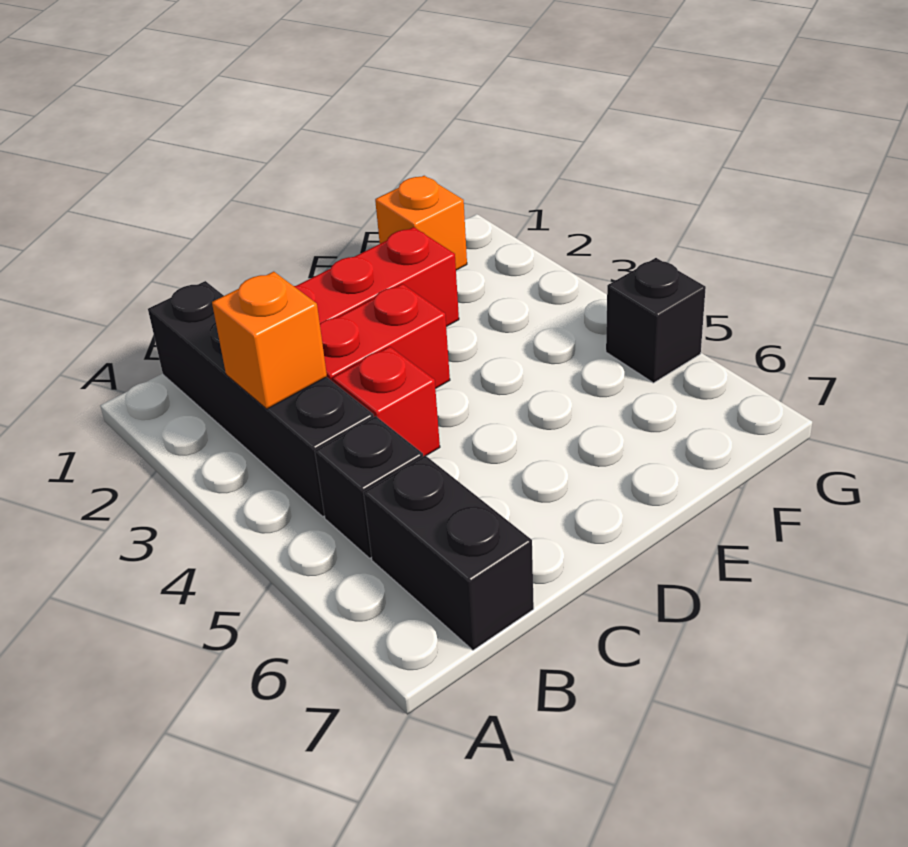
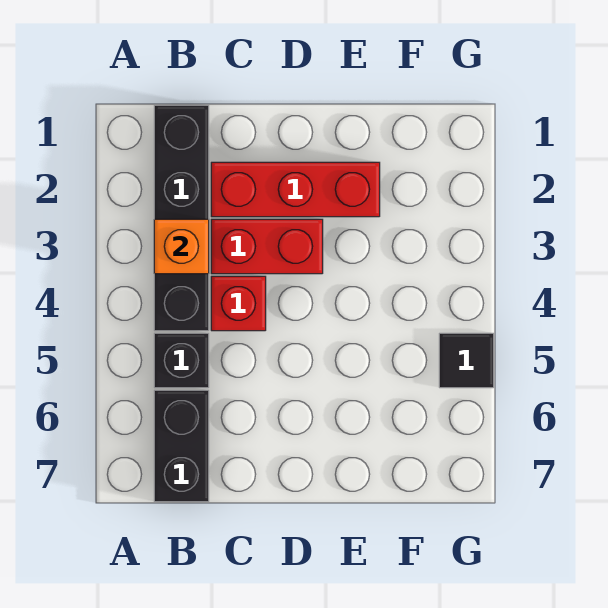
orange brick F1 level 1 -> none
black brick G5 level 1 -> black tile G5 level 1

